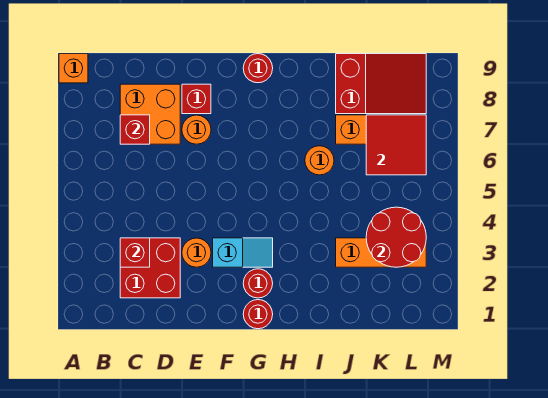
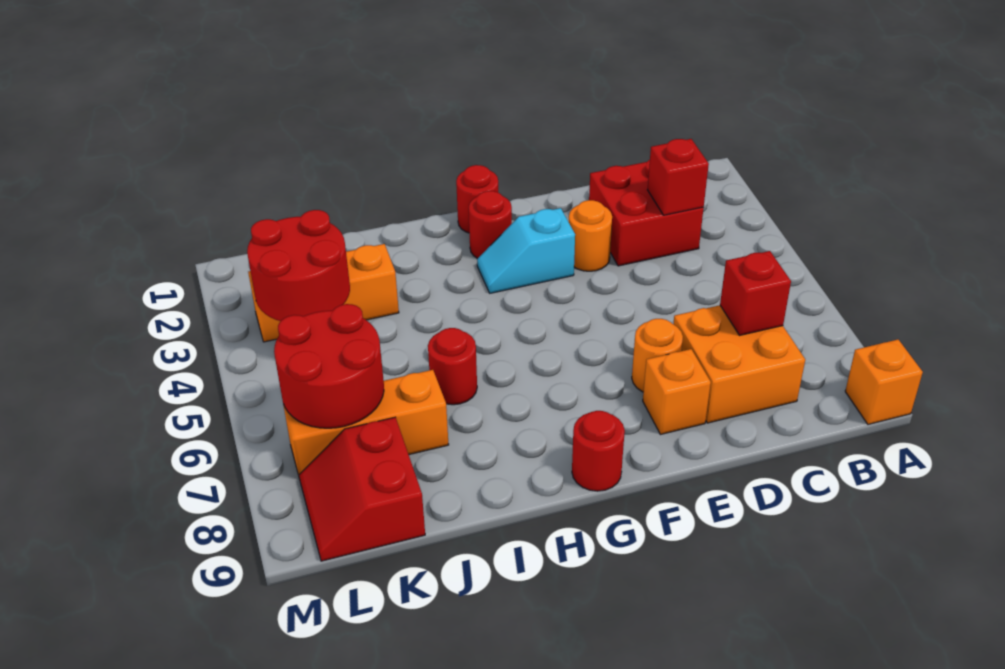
red brick E8 level 1 -> orange brick E8 level 1
orange round brick I6 level 1 -> red round brick I6 level 1
red slope J8:L9 level 1 top J -> red slope K8:L9 level 1 top K
red tile K6:L7 level 2 -> red round brick K6:L7 level 2

